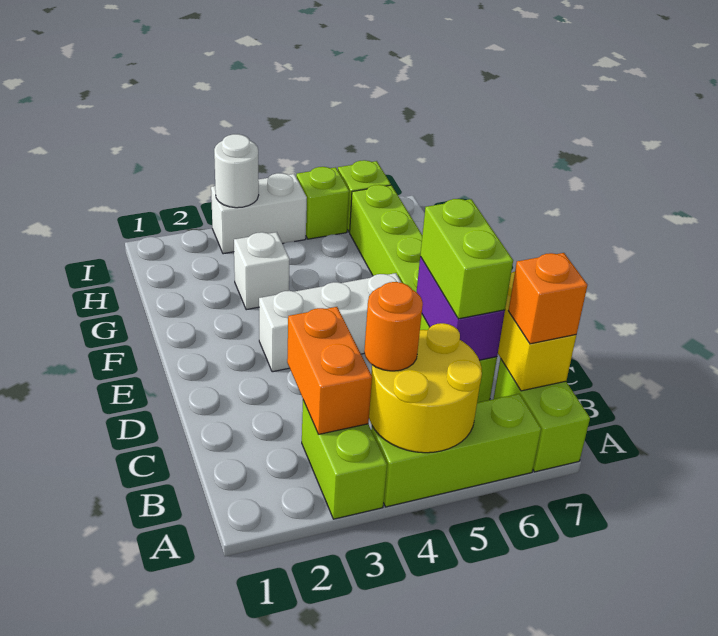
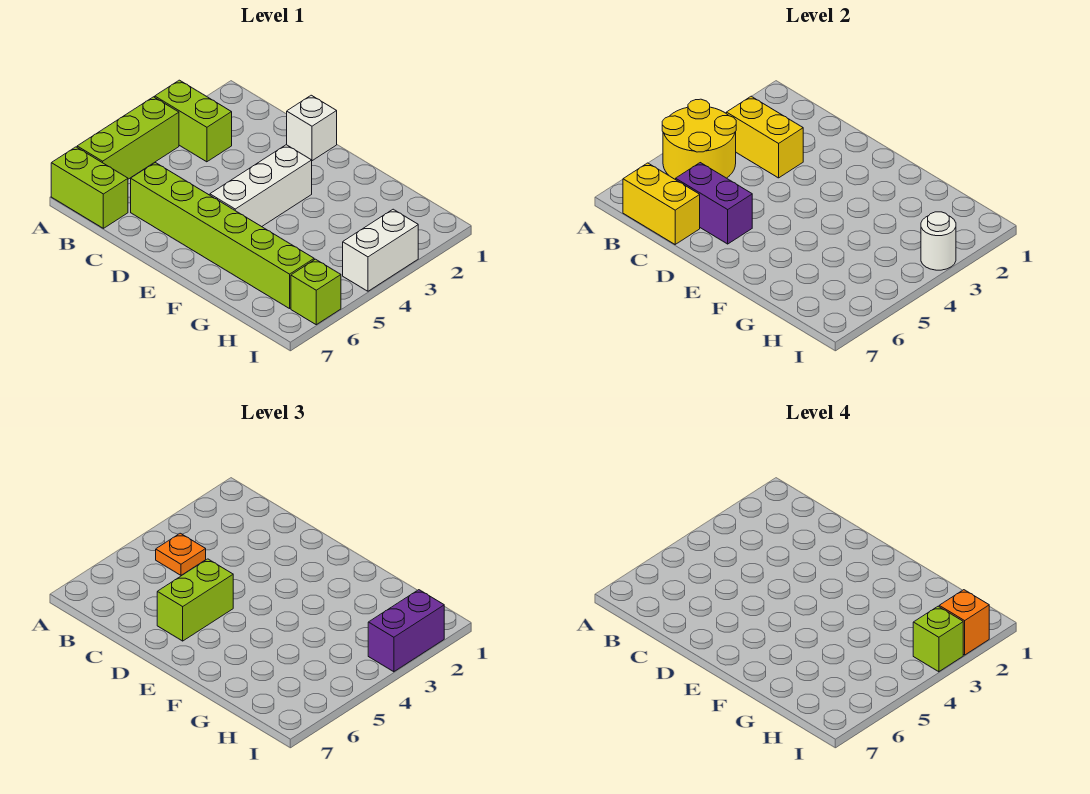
orange brick B3:C3 level 2 -> yellow brick B3:C3 level 2
orange round brick B4 level 3 -> orange plate B4 level 3
orange brick B7 level 3 -> orange brick I2 level 4
lime brick C6:D6 level 3 -> lime brick D5:D6 level 3
white brick G3 level 1 -> white brick D1 level 1
none -> purple brick I2:I3 level 3
lime brick I5 level 1 -> lime brick I3 level 4

